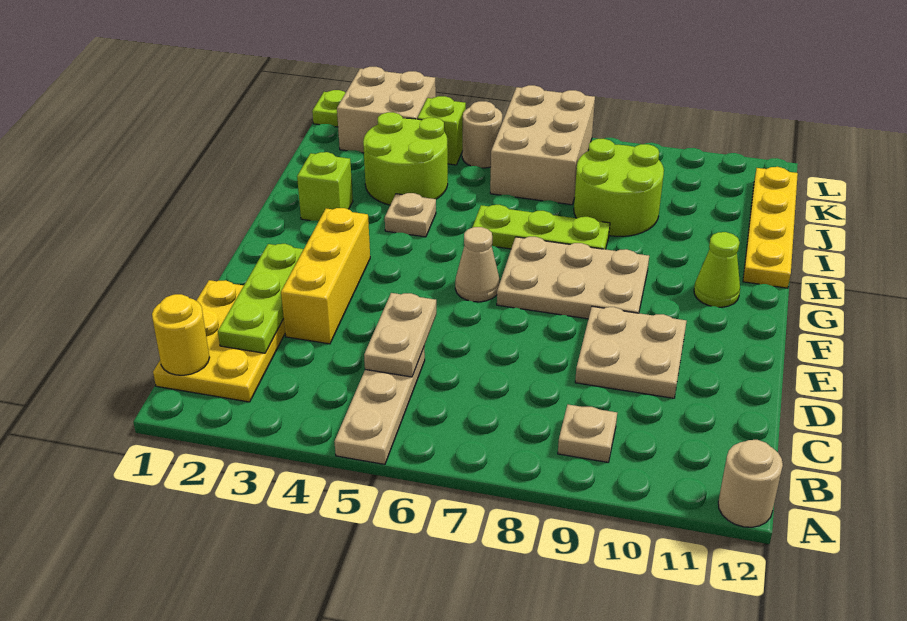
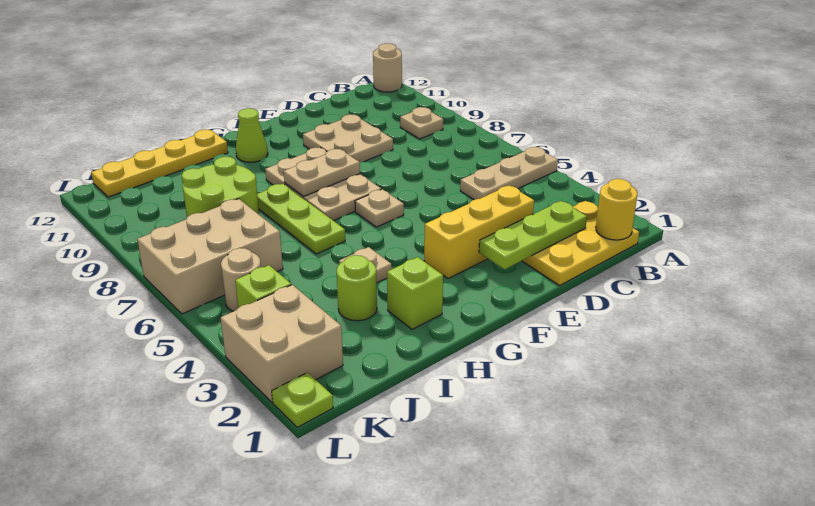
tan plate C5:D5 level 2 -> tan plate F8:G8 level 2
tan cone F6 level 1 -> tan plate F6 level 1
lime round brick I3:J4 level 1 -> lime round brick I3 level 1

